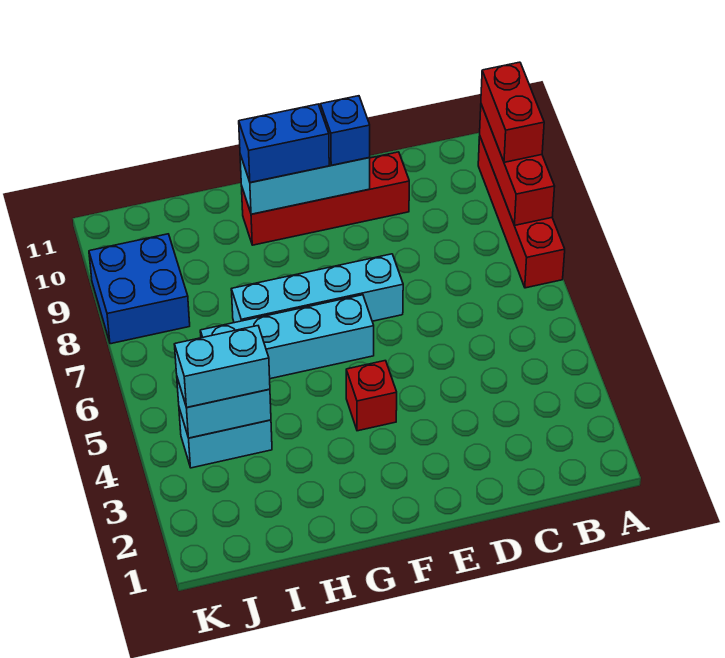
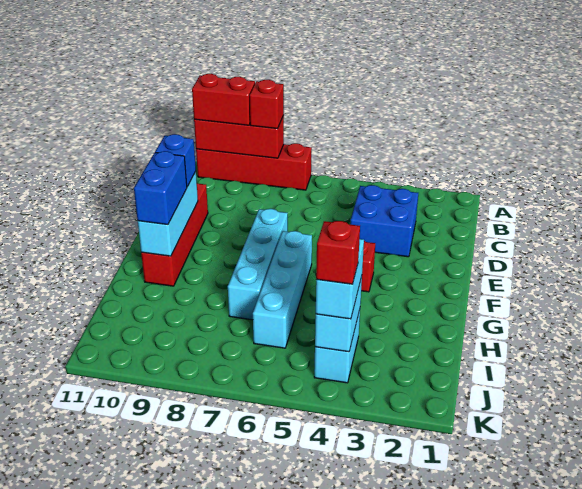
none -> red brick A8 level 3
none -> red brick J4 level 4
blue brick J8:K9 level 1 -> blue brick C3:D4 level 1

